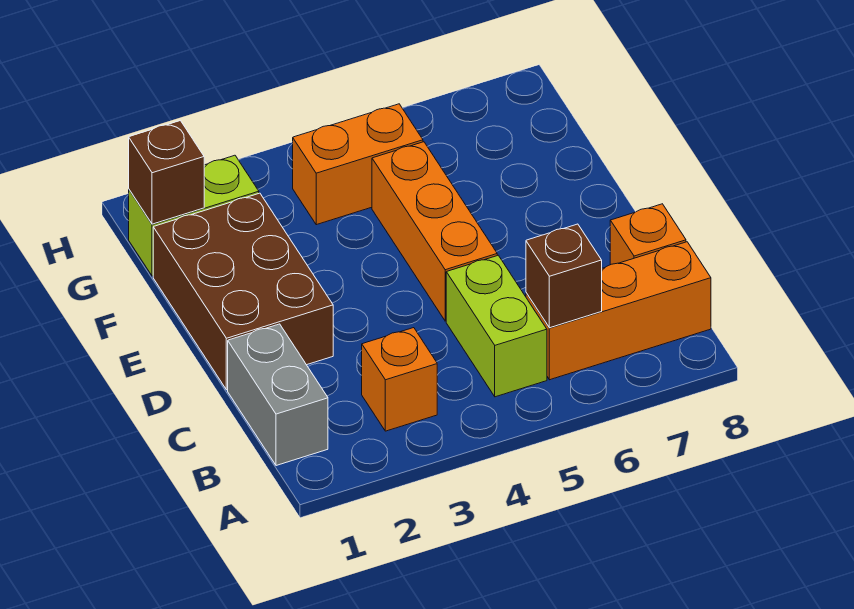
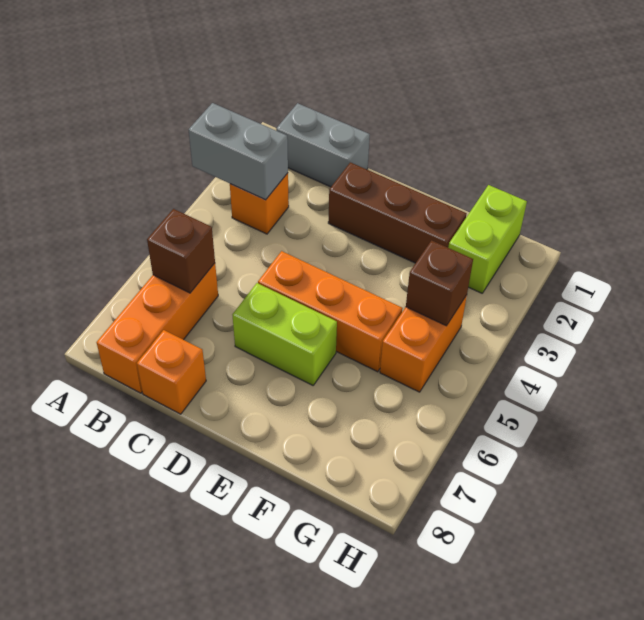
none -> grey brick A3:B3 level 2
lime brick B5:C5 level 1 -> lime brick D6:E6 level 1
brown brick D1:F2 level 1 -> brown brick D2:F2 level 1
brown brick G1 level 2 -> brown brick G4 level 2

